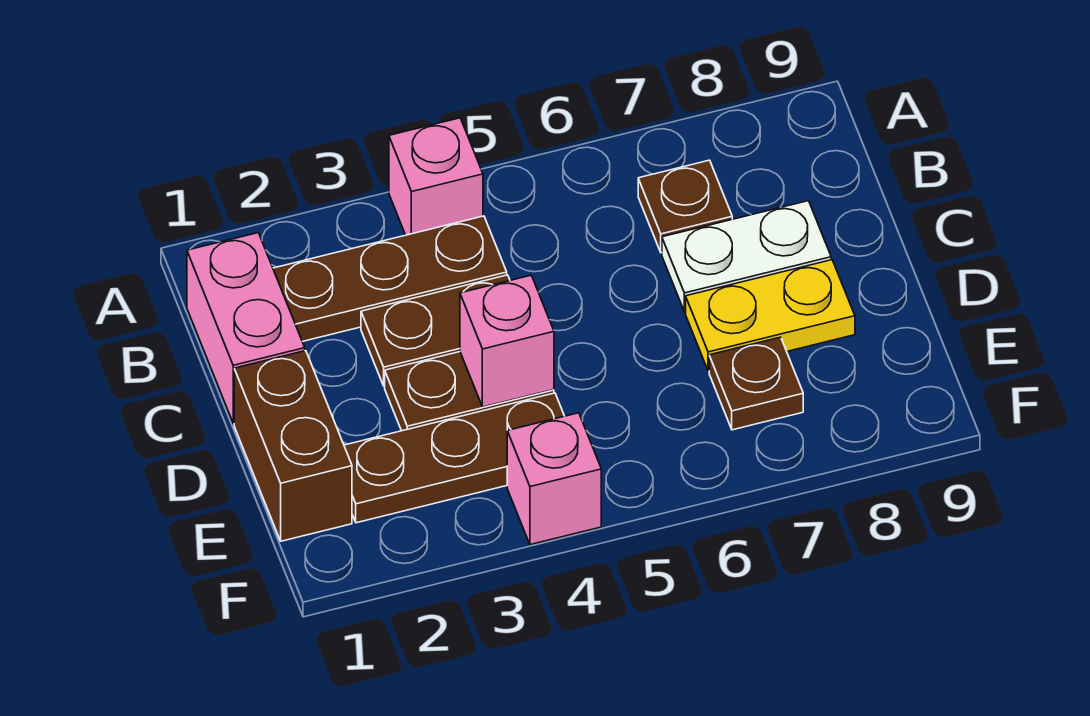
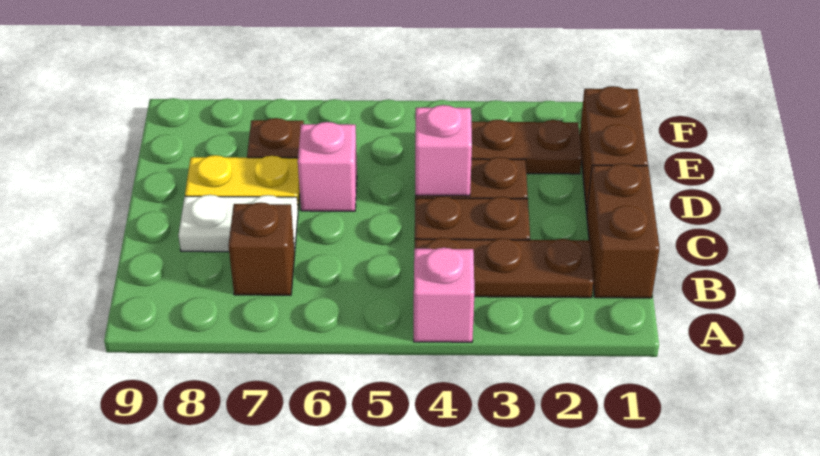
pink brick B1:C1 level 1 -> brown brick B1:C1 level 1
brown plate B7 level 1 -> brown brick B7 level 1
pink brick F4 level 1 -> pink brick D6 level 1

